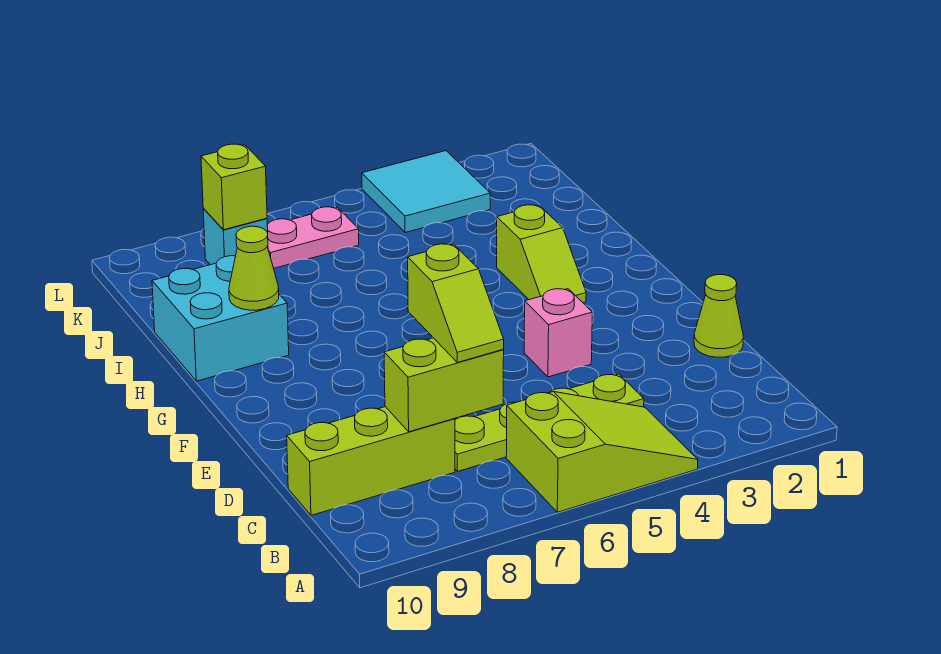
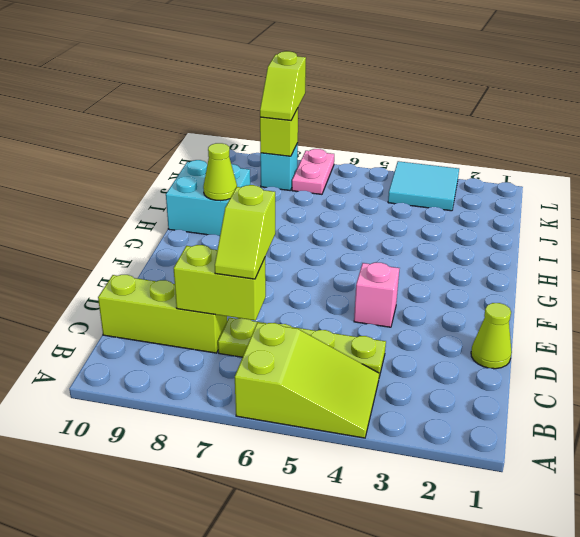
lime slope G3:H3 level 1 top H -> lime slope K8:L8 level 3 top L
pink plate K6:K7 level 1 -> pink plate K7:L7 level 1

